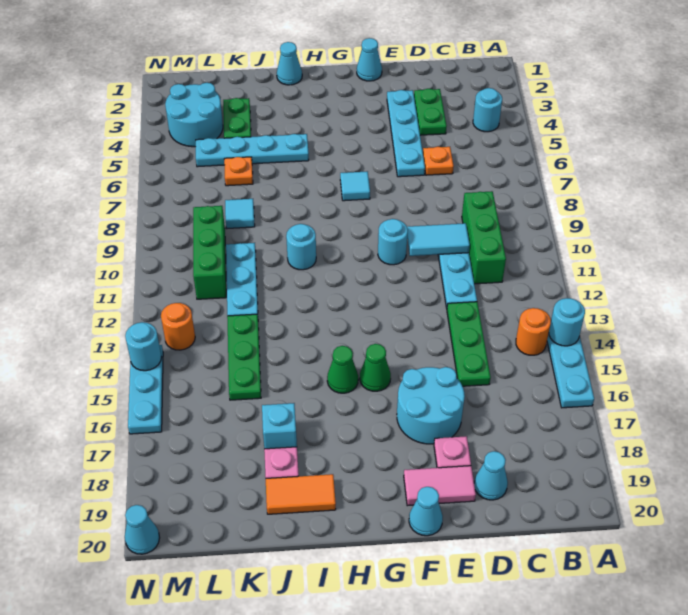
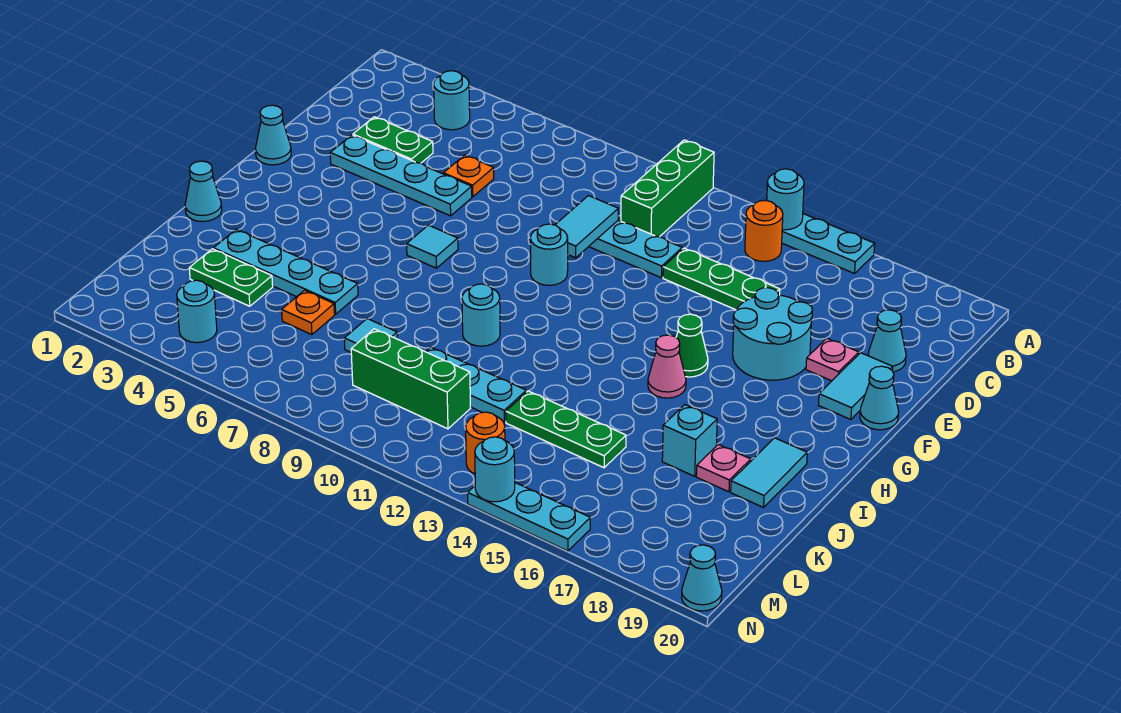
green brick C9:C11 level 1 -> green brick A11:C11 level 1
pink tile E19:F19 level 1 -> cyan tile E19:F19 level 1
green cone H15 level 1 -> pink cone H15 level 1
cyan plate I5:L5 level 1 -> cyan plate J3:J6 level 1
orange tile I19:J19 level 1 -> cyan tile I19:J19 level 1
cyan round brick L3:M4 level 1 -> cyan round brick M4 level 1

